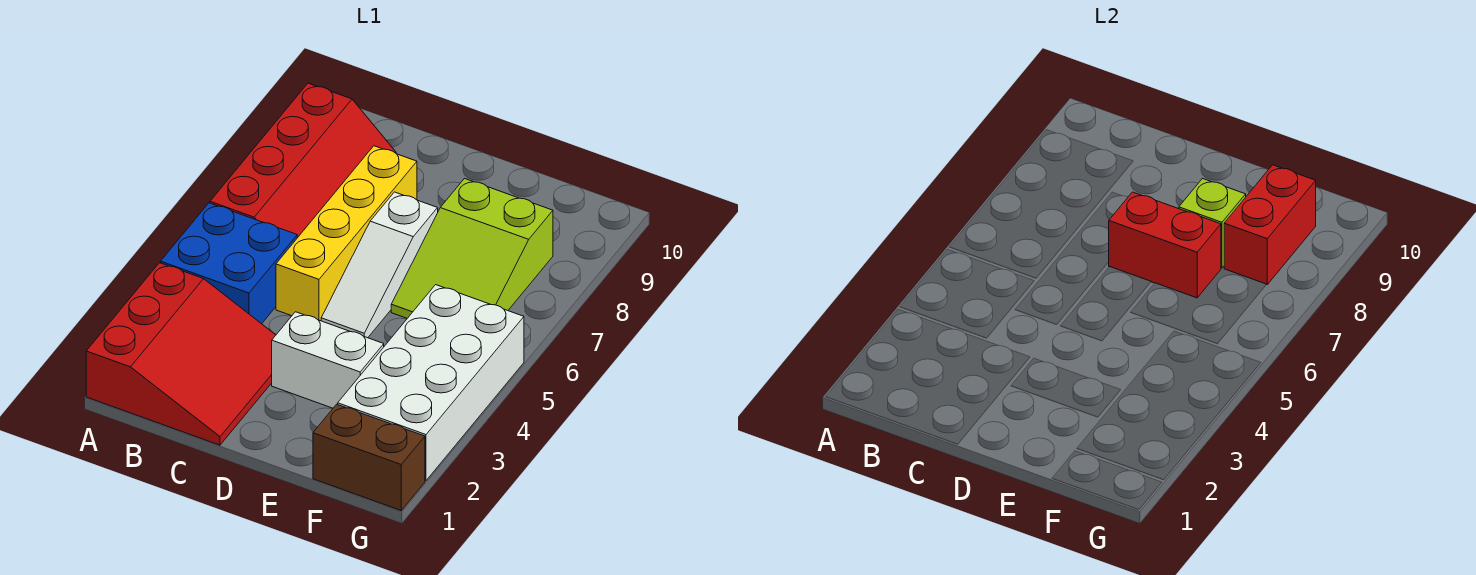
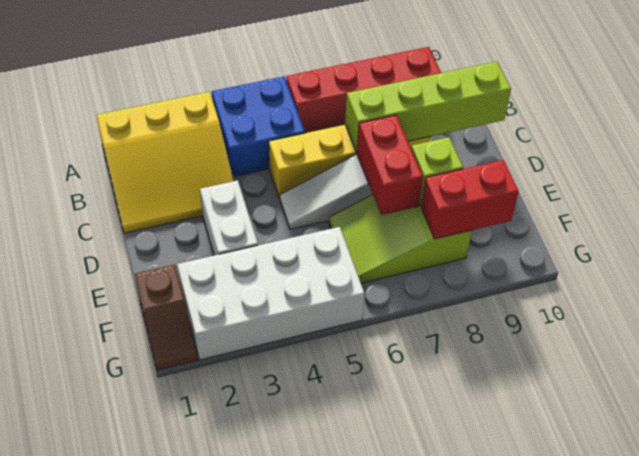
red slope A1:C3 level 1 top A -> yellow slope A1:C3 level 1 top A
none -> lime brick C7:C10 level 2
brown brick F1:G1 level 1 -> brown slope F1:G1 level 1 top F

